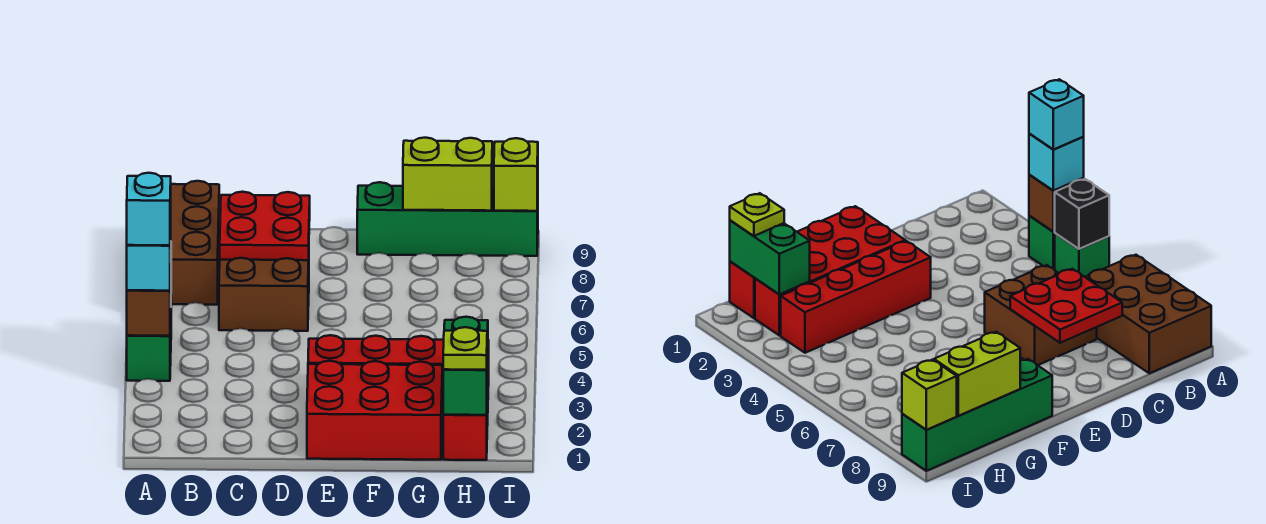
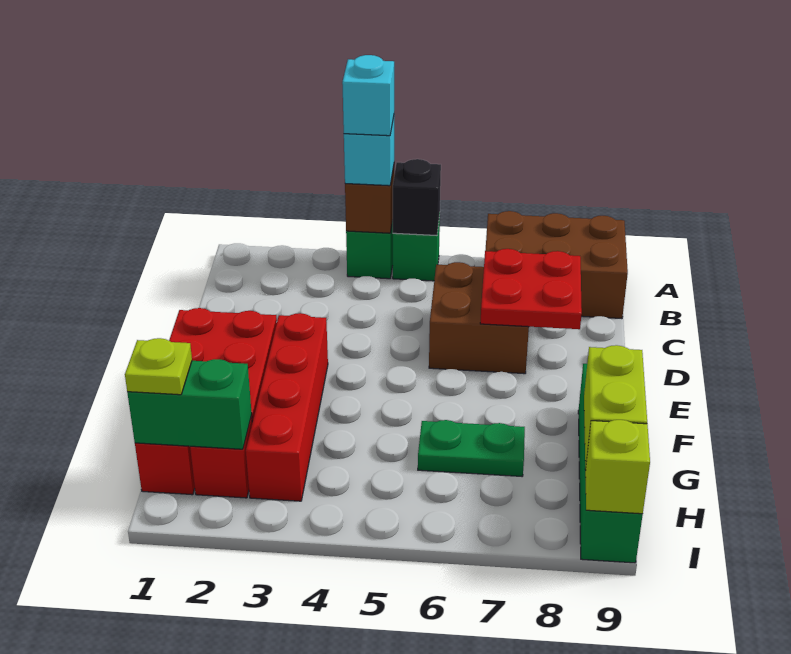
none -> green plate G6:G7 level 1

